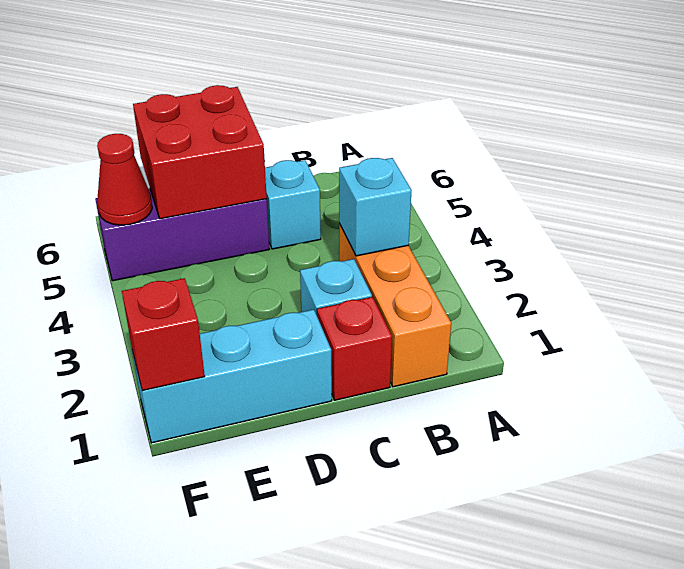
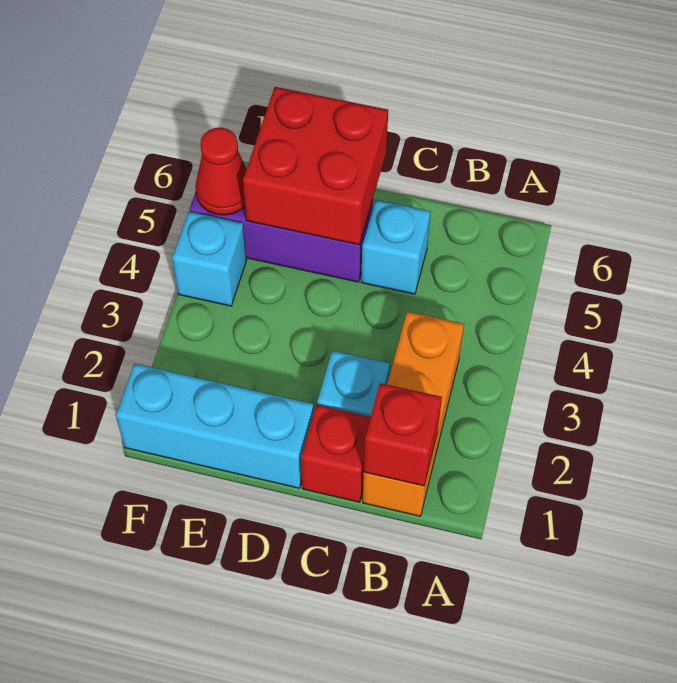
cyan brick B3 level 2 -> cyan brick F4 level 1
red brick F1 level 2 -> red brick B1 level 2

